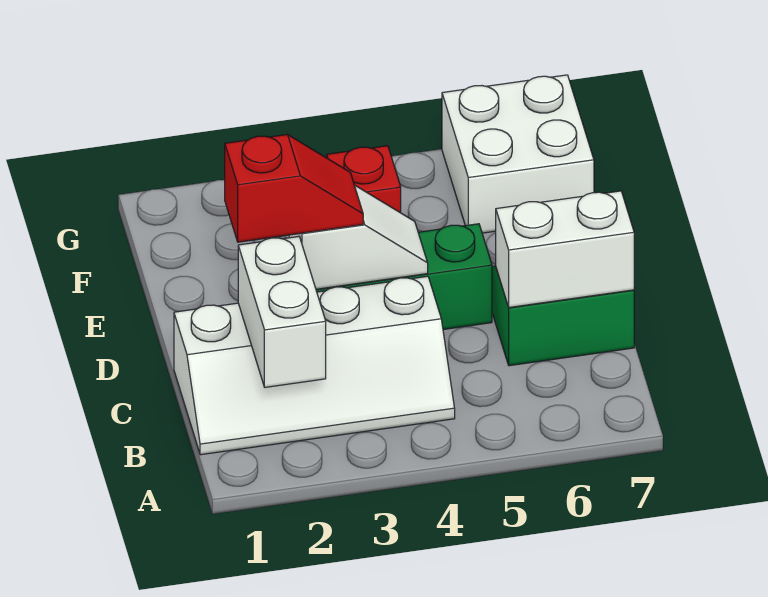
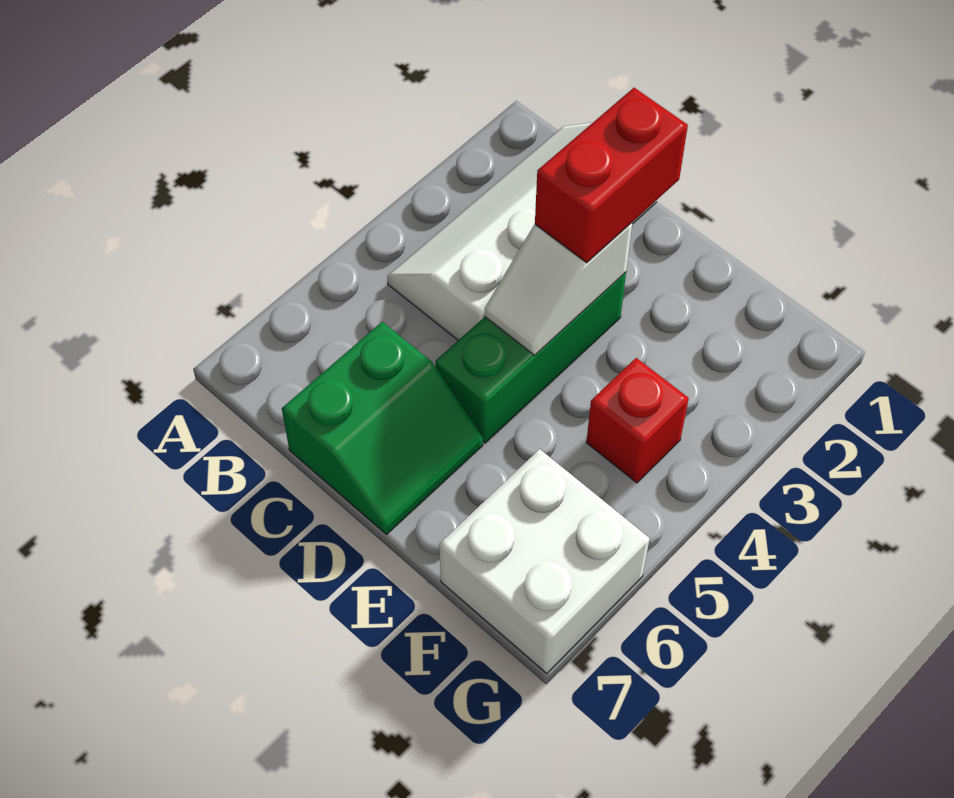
white brick B2:C2 level 2 -> none
white brick C6:C7 level 2 -> none
red slope D2:D3 level 3 top 2 -> red brick D2:D3 level 3

